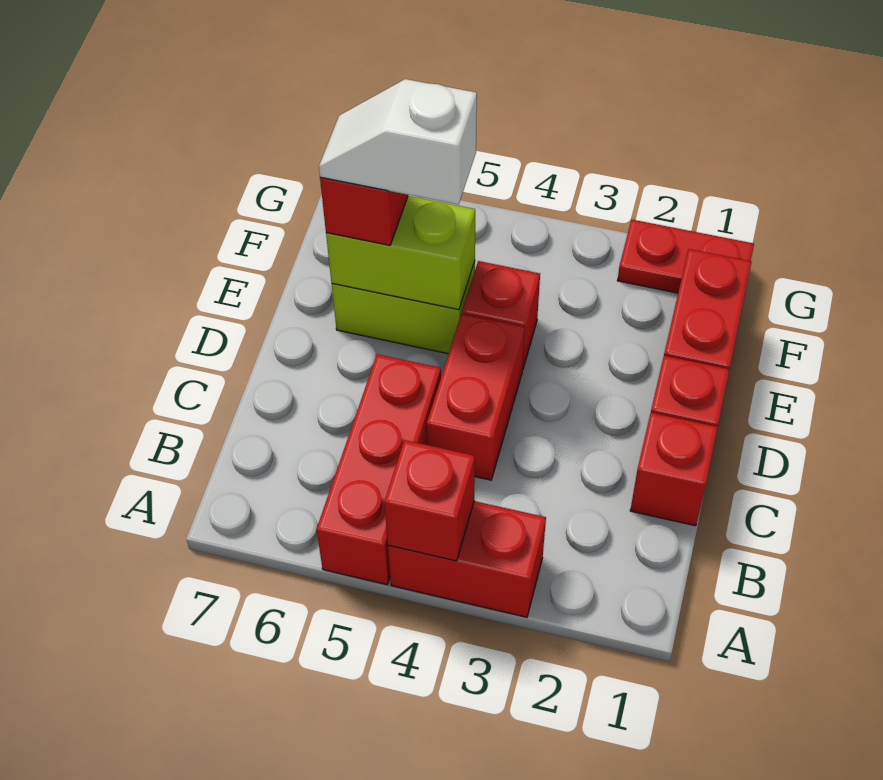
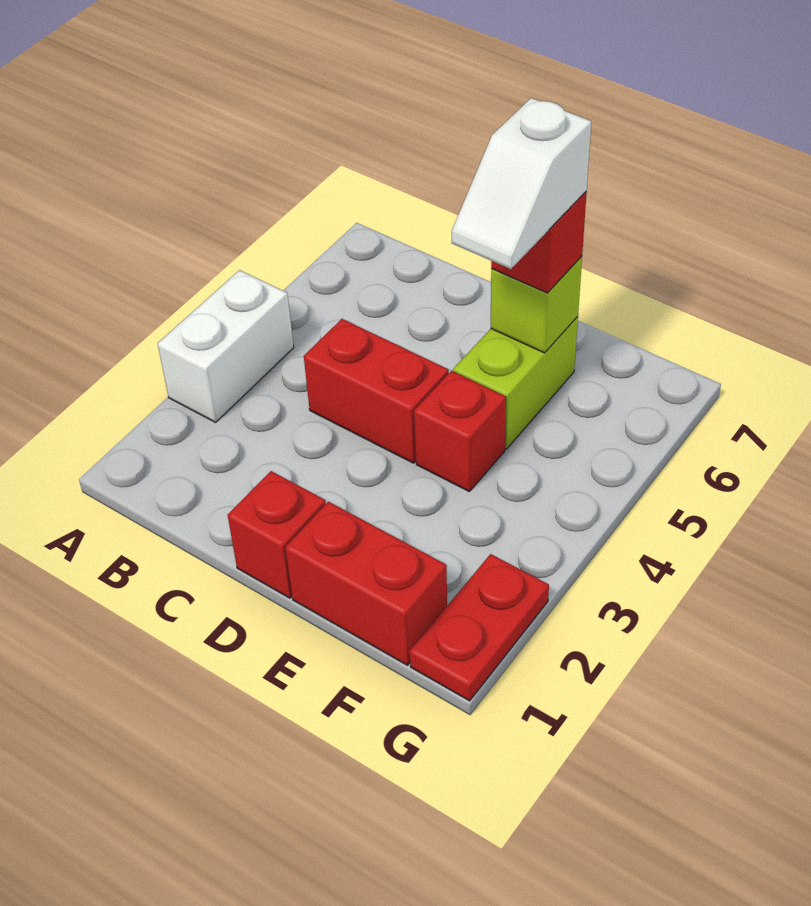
red brick A3:A4 level 1 -> white brick A3:A4 level 1
red brick A4 level 2 -> none
red brick A5:C5 level 1 -> none
red brick C1 level 1 -> none
lime brick E5:E6 level 2 -> lime brick E6 level 2
white slope E5:E6 level 4 top 5 -> white slope E5:E6 level 4 top 6

